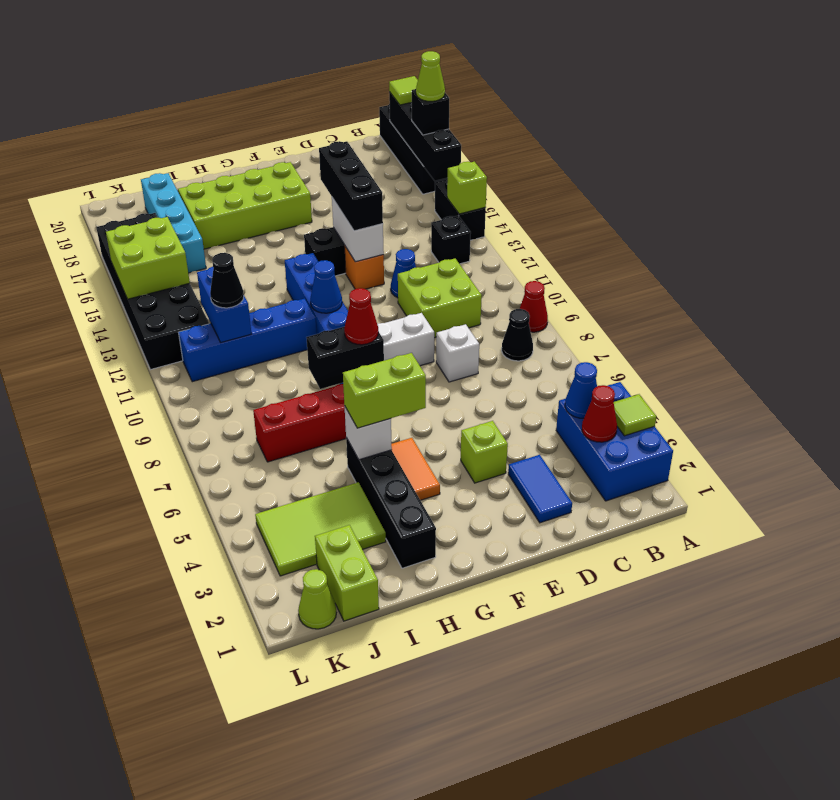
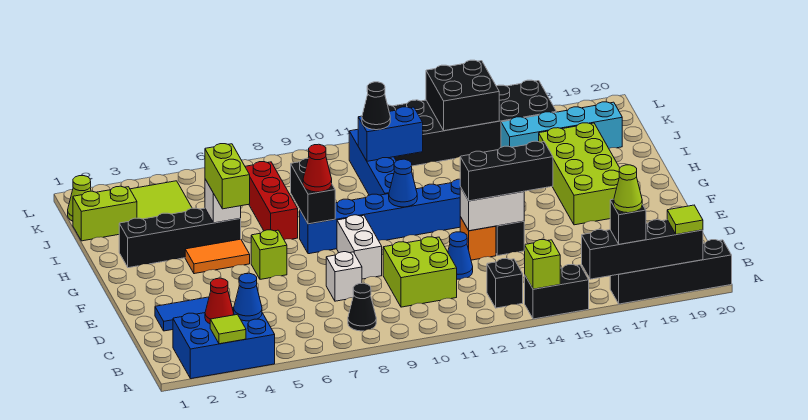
red cone A9 level 1 -> none
lime brick E4 level 1 -> lime brick F6 level 1
lime brick K14:L15 level 2 -> black brick K14:L15 level 2

